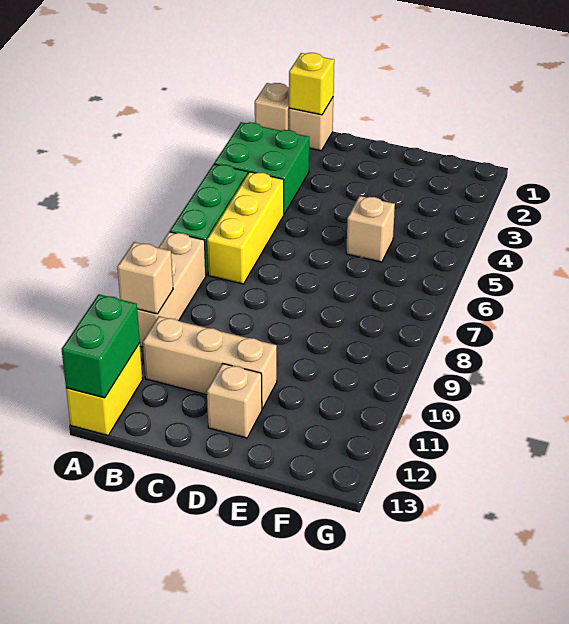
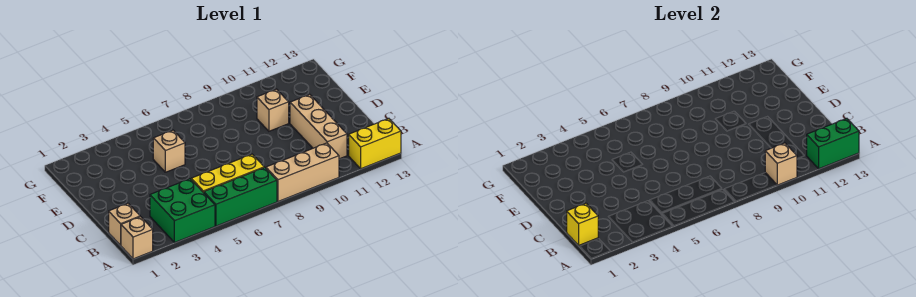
tan brick D12 level 1 -> tan brick E10 level 1

